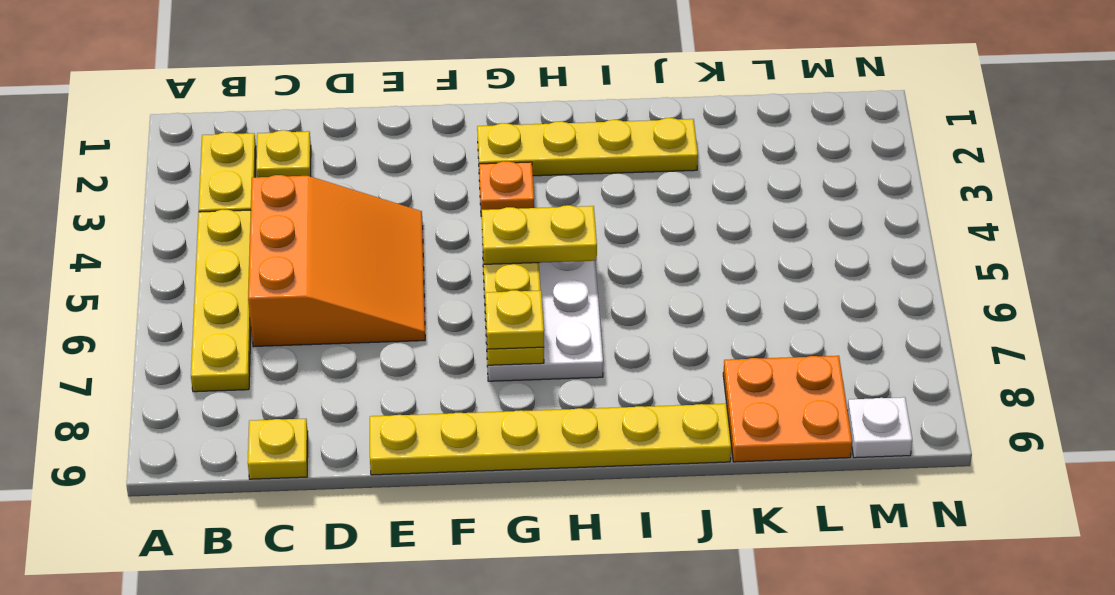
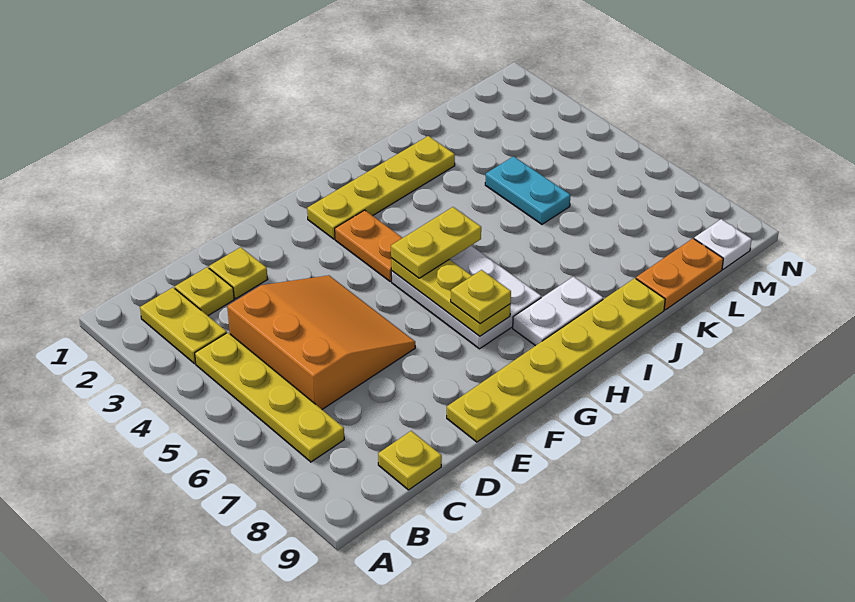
none -> yellow plate D2 level 1
orange plate G3 level 1 -> orange plate G3:G4 level 1
none -> white plate H8:I8 level 1
none -> cyan plate K4:K5 level 1
orange plate K8:L9 level 1 -> orange plate K9:L9 level 1

